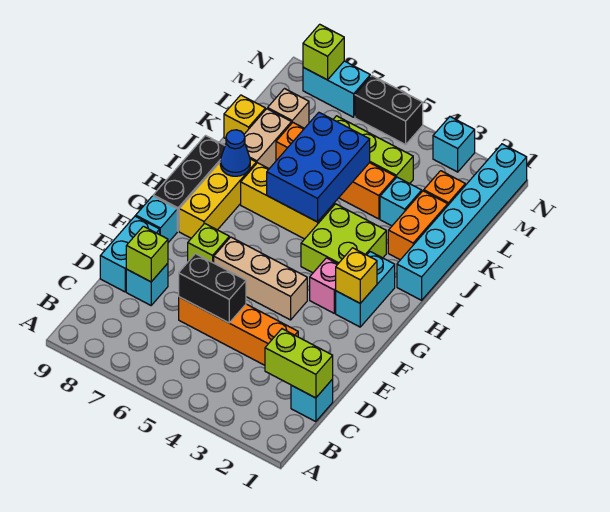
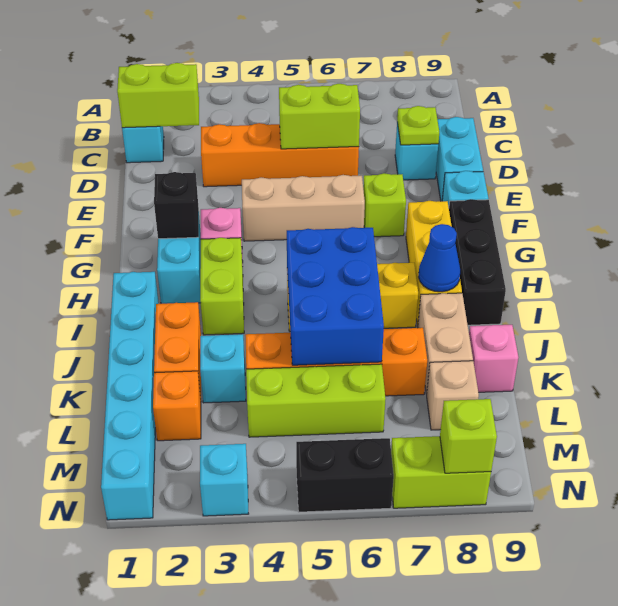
black brick D5:D6 level 2 -> lime brick D5:D6 level 2
lime brick D8 level 2 -> lime plate D8 level 2
yellow brick G2 level 2 -> black brick G2 level 2
lime brick H3:I4 level 1 -> lime brick H3:I3 level 1
yellow brick K9 level 1 -> pink brick K9 level 1
cyan brick N7:N8 level 1 -> lime brick N7:N8 level 1

